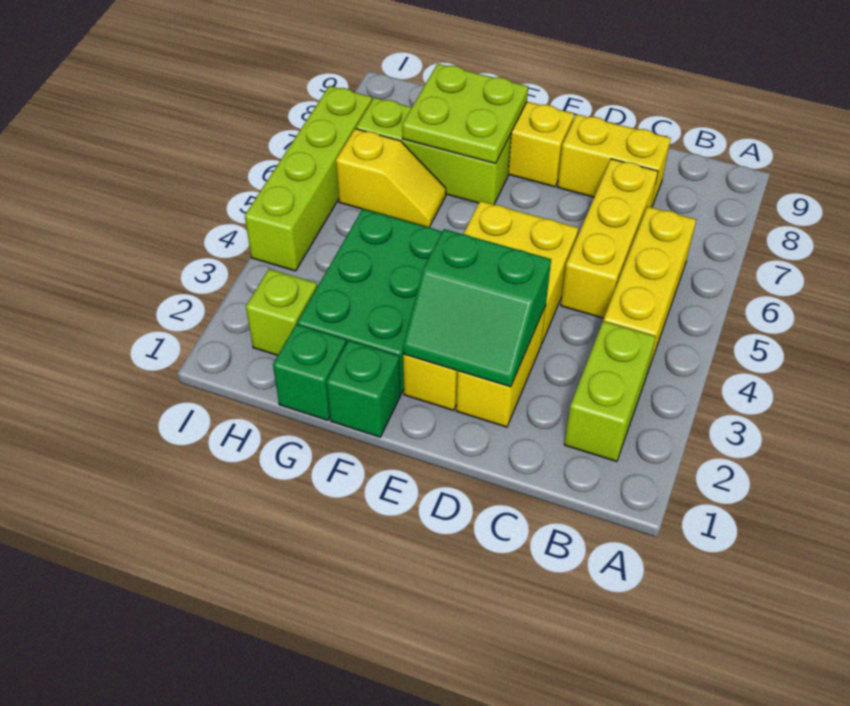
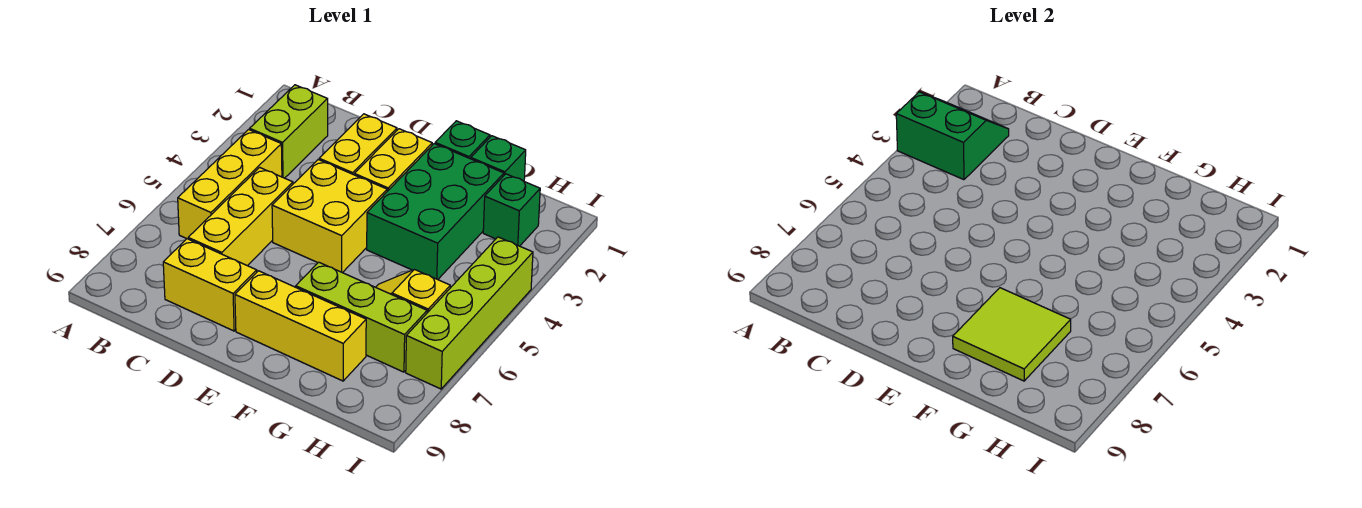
green slope D2:E3 level 2 top 3 -> green slope A2:B3 level 2 top 3
lime plate F7:G8 level 2 -> lime tile F7:G8 level 2
lime brick H2 level 1 -> green brick H2 level 1

